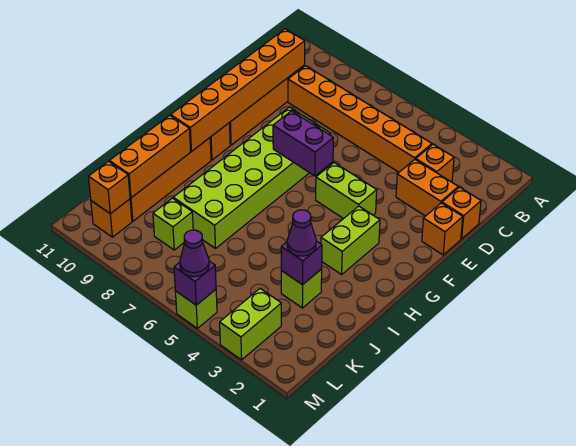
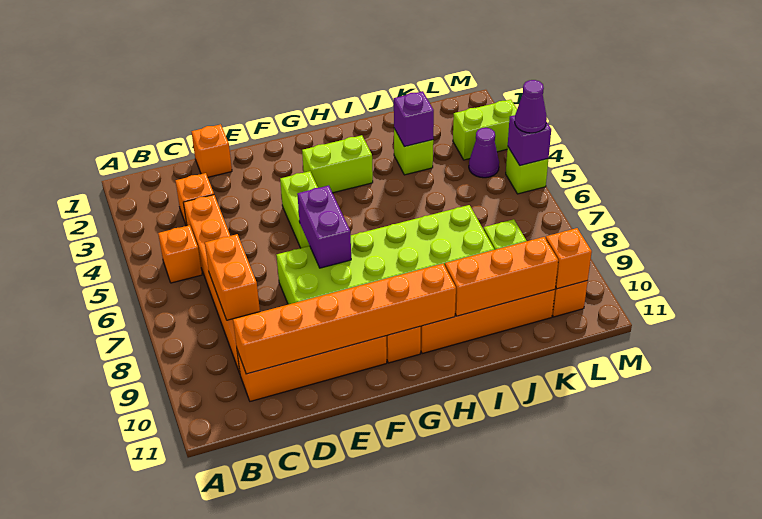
orange brick D2:D3 level 1 -> orange brick C7:C8 level 2
orange brick E1 level 1 -> orange brick B5 level 1
purple cone J3 level 3 -> purple cone L4 level 1

